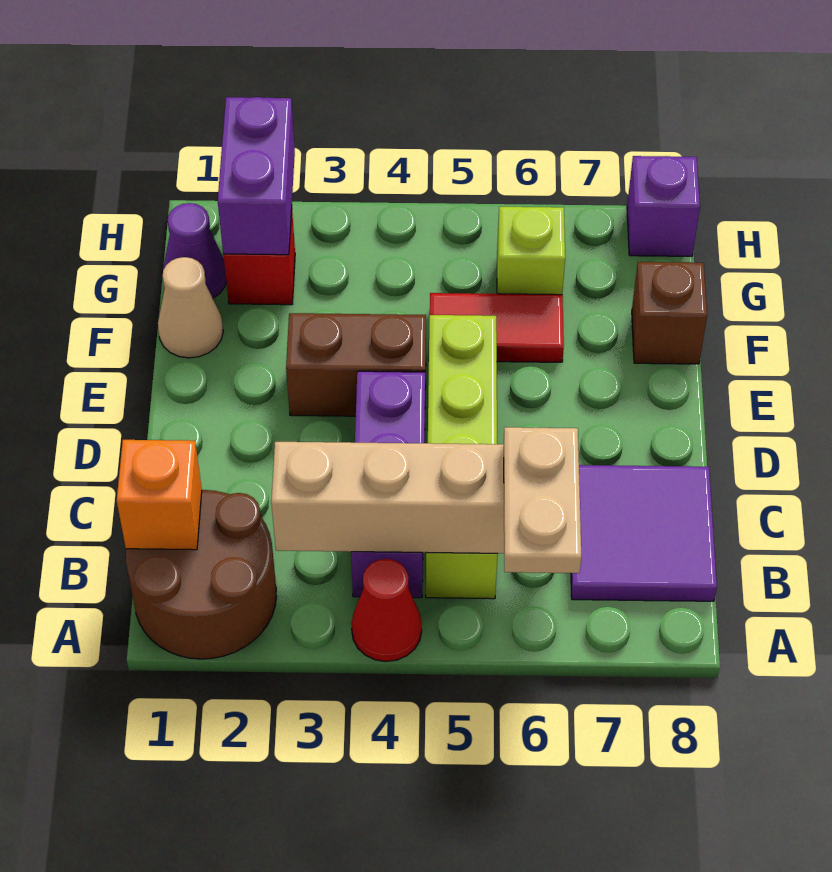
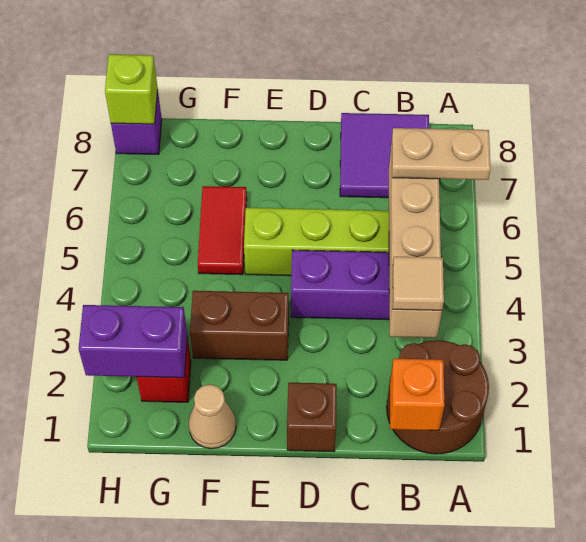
red cone A4 level 1 -> none
none -> tan tile B3 level 3
brown brick E3:E4 level 1 -> brown brick E3:F3 level 1
brown brick F8 level 1 -> brown brick D1 level 1
purple cone G1 level 1 -> none
lime brick G6 level 1 -> lime brick H8 level 2

